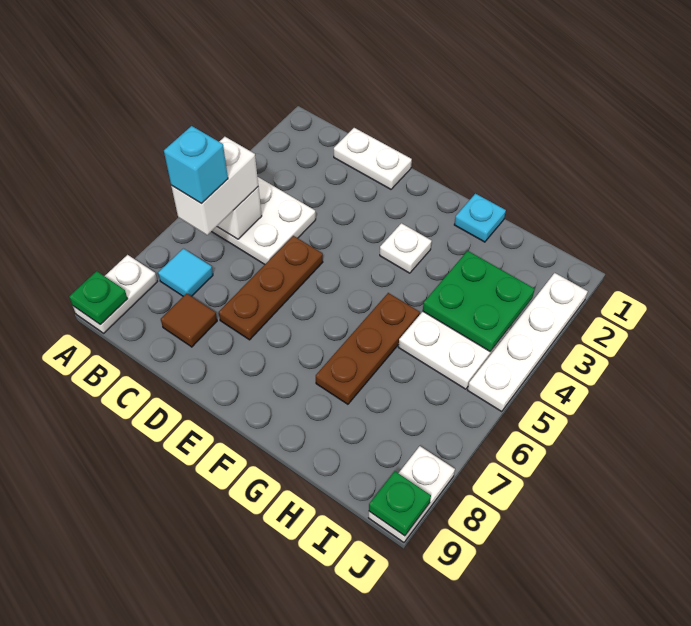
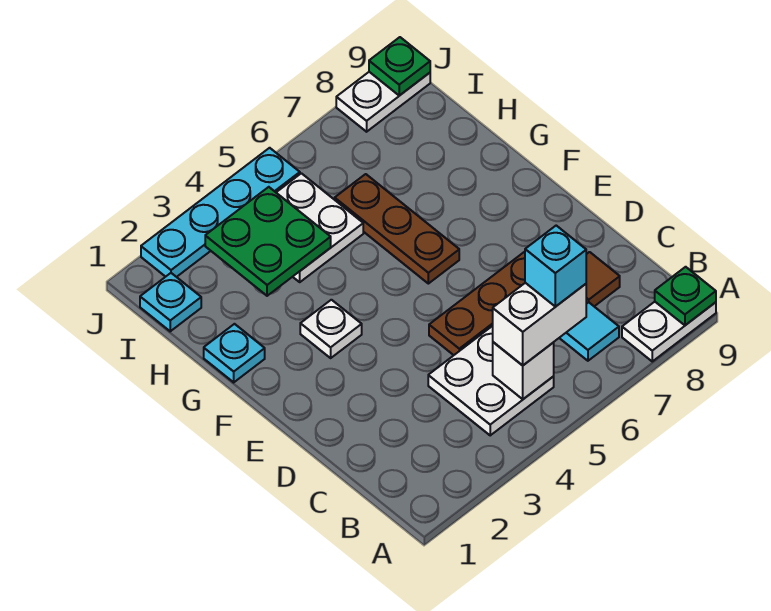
white plate C1:D1 level 1 -> none
brown plate G5:G7 level 1 -> brown plate F6:H6 level 1
none -> cyan plate I1 level 1
white plate J2:J5 level 1 -> cyan plate J2:J5 level 1

